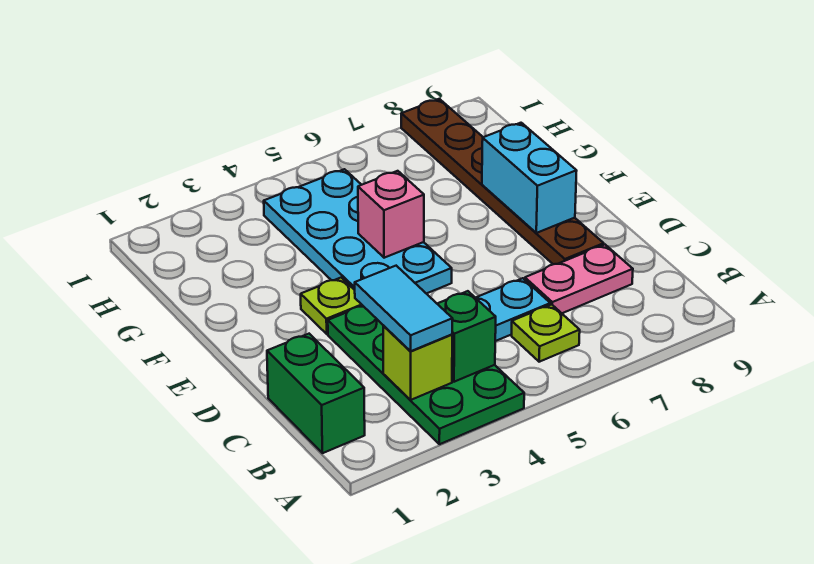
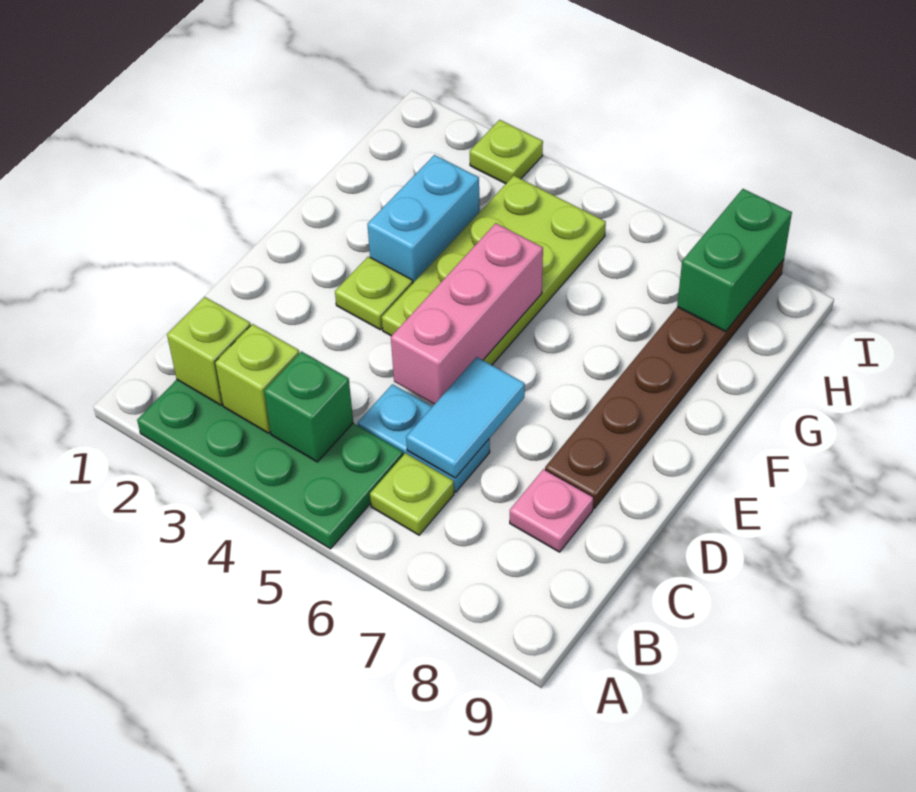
green plate A3:D4 level 1 -> green plate A2:B5 level 1
green brick B1:C1 level 1 -> green brick H8:I8 level 2
none -> lime brick B2 level 2
cyan tile B3:C3 level 3 -> cyan tile C6:D6 level 2
pink plate C7:C8 level 1 -> pink plate C8 level 1
cyan plate E4:H5 level 1 -> lime plate E4:H5 level 1
cyan brick E8:F8 level 2 -> cyan brick F3:G3 level 1
pink brick F5 level 2 -> pink brick D5:F5 level 2
none -> lime plate I3 level 1

